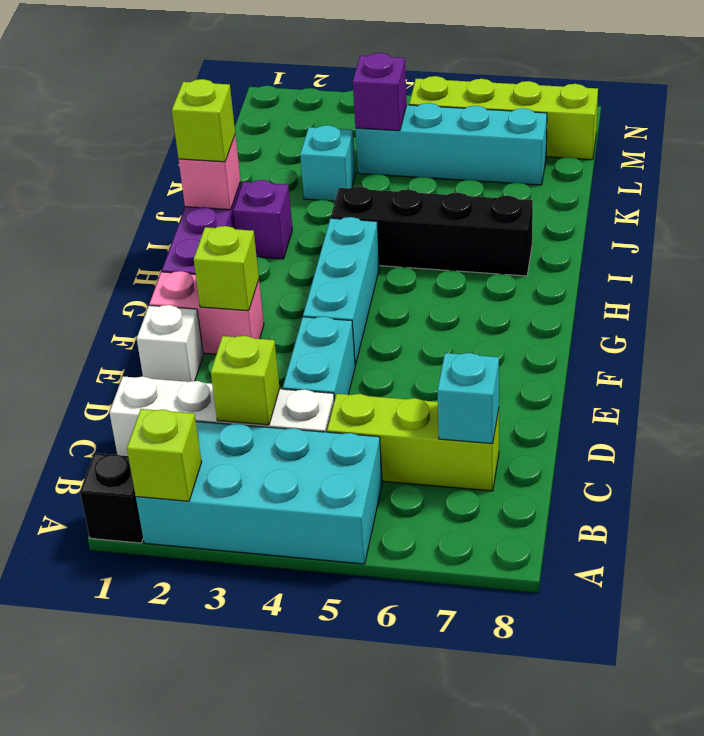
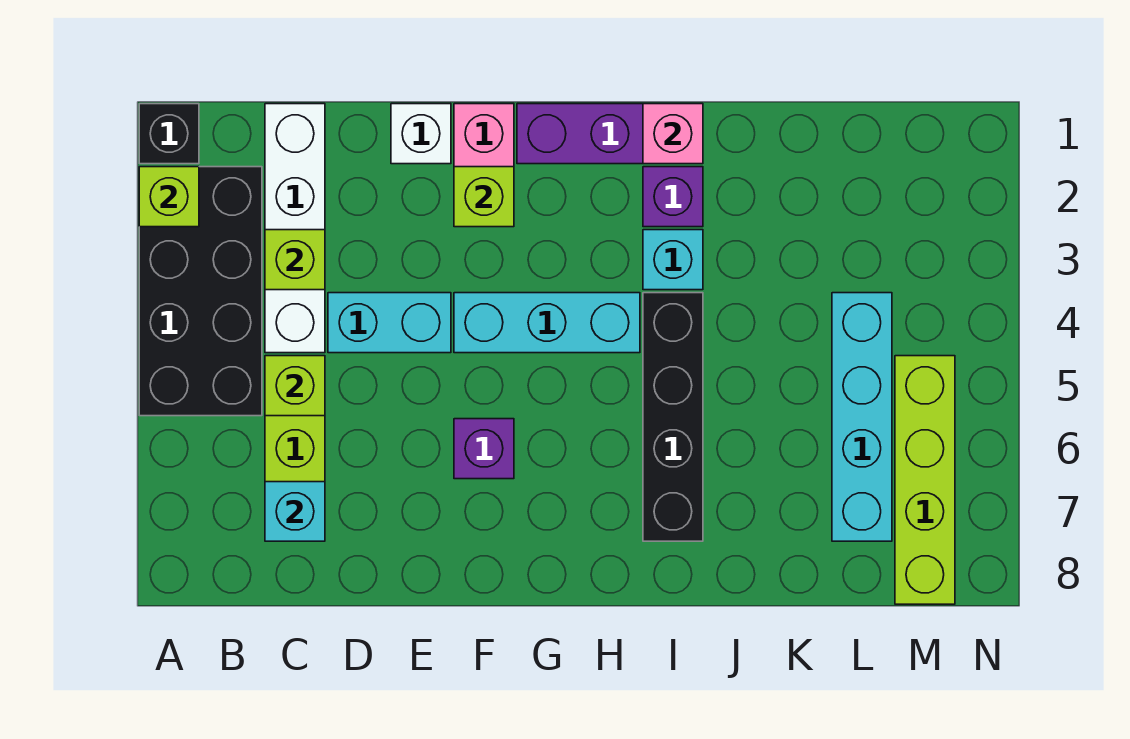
cyan brick A2:B5 level 1 -> black brick A2:B5 level 1
lime brick I1 level 3 -> lime brick C5 level 2
cyan brick K3 level 1 -> cyan brick I3 level 1
purple brick L4 level 2 -> purple brick F6 level 1

